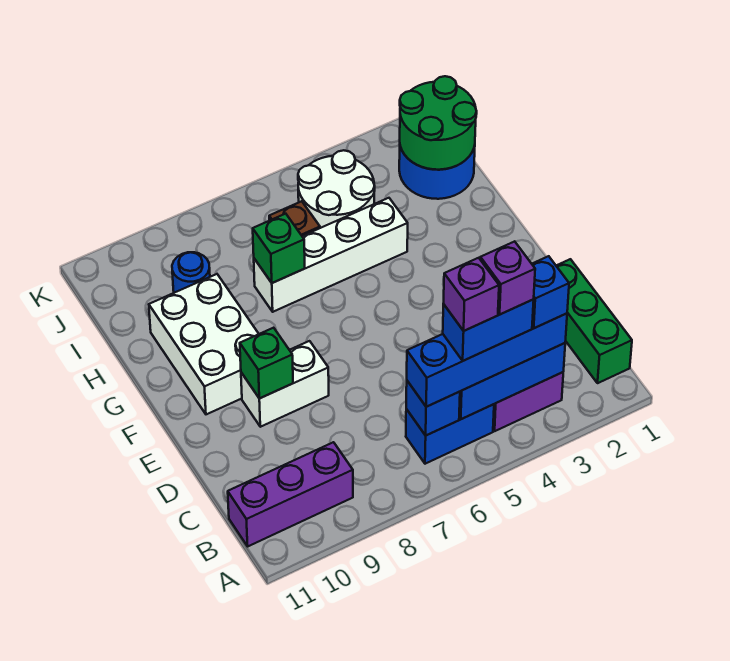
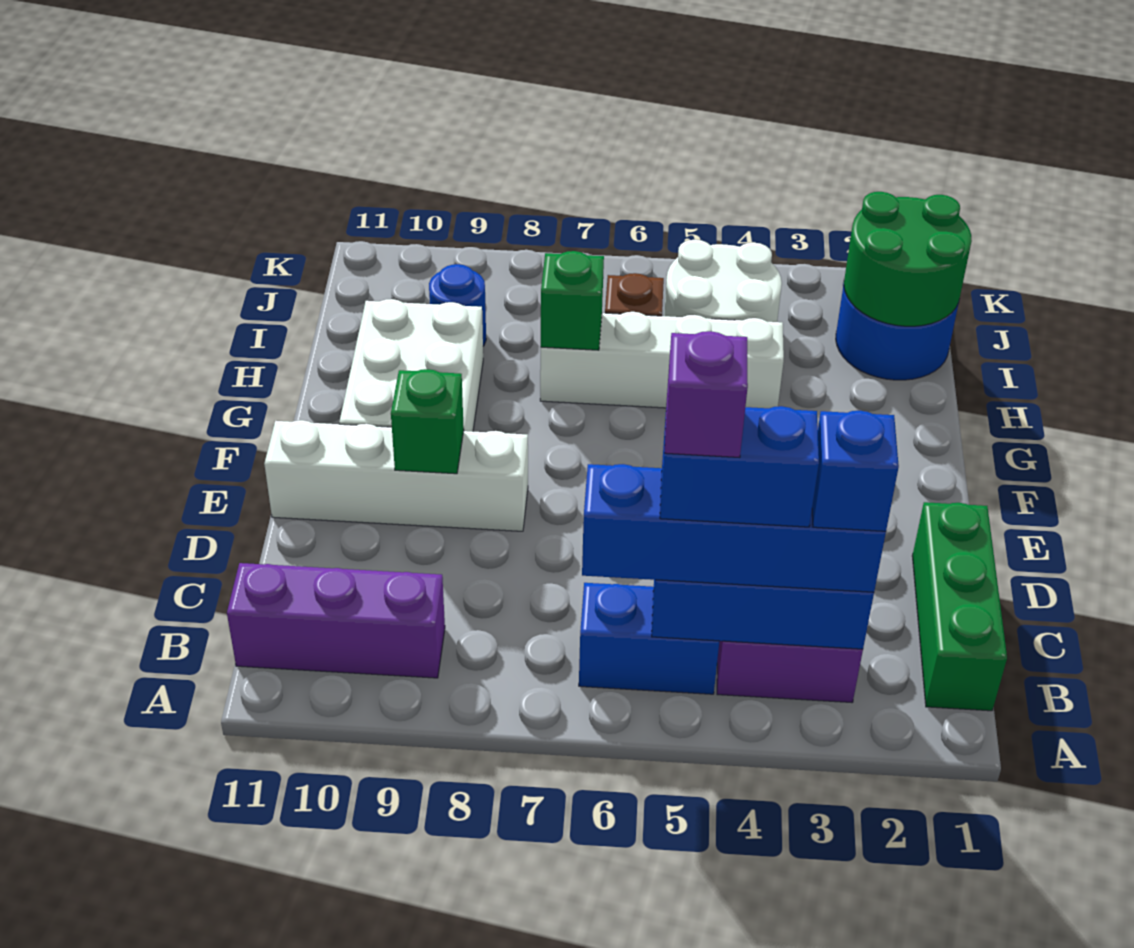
purple brick B4 level 5 -> none
blue brick B6 level 2 -> none
white brick E8:E9 level 1 -> white brick E8:E11 level 1

